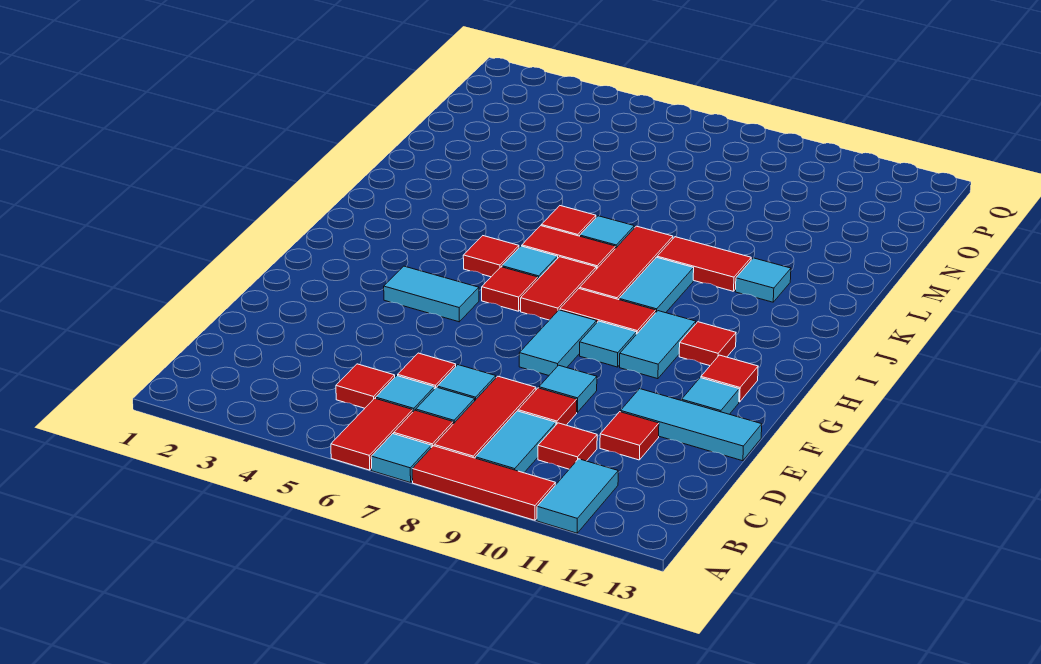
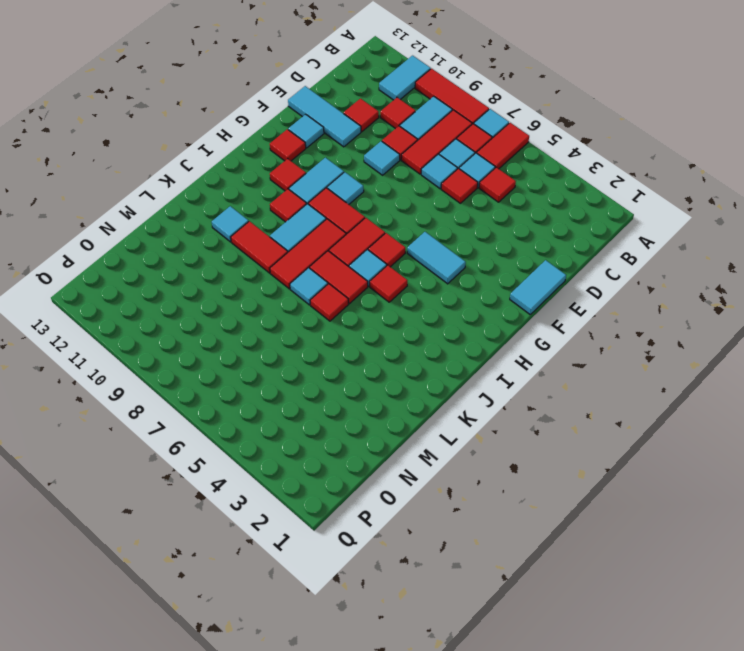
cyan tile F8:G8 level 1 -> cyan tile E1:F1 level 1
none -> red tile I10 level 1

